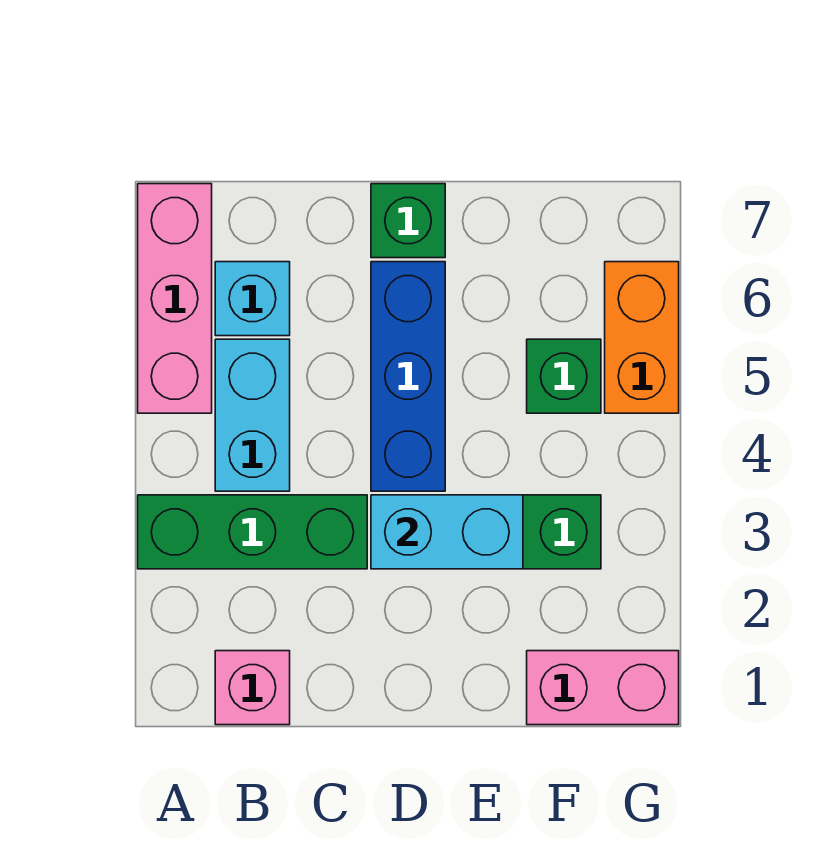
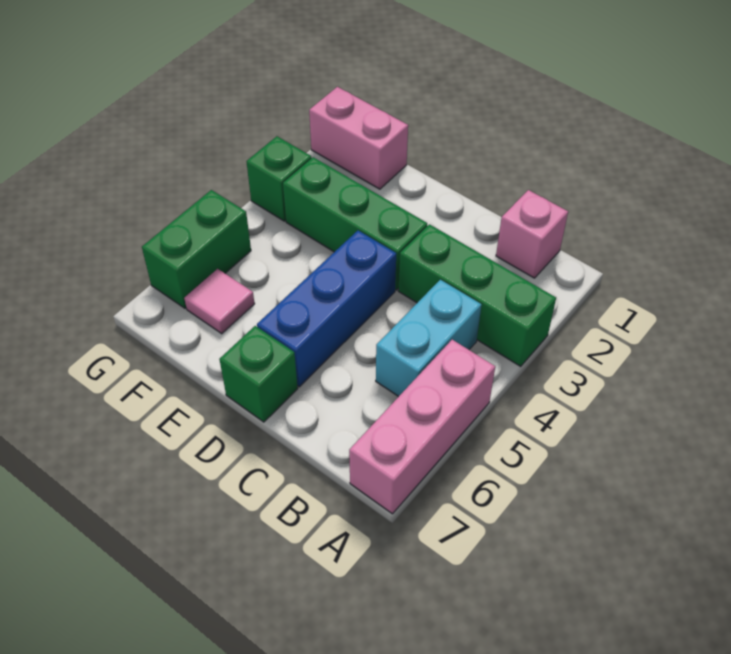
cyan brick B6 level 1 -> none
cyan brick D3:E3 level 2 -> none
green brick F5 level 1 -> green brick G3 level 1
none -> pink tile F6 level 1
orange brick G5:G6 level 1 -> green brick G5:G6 level 1

